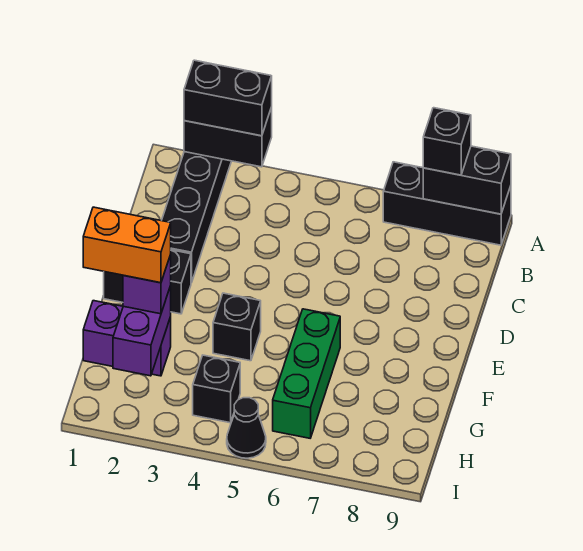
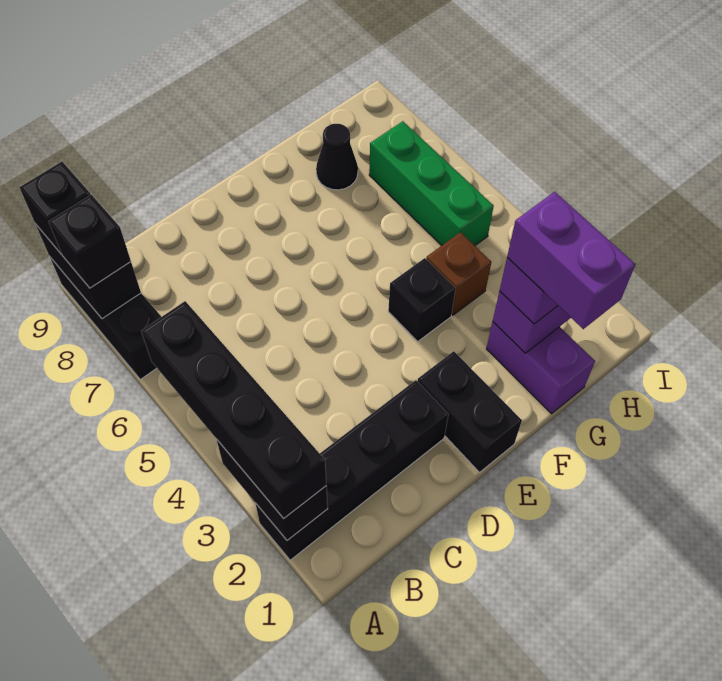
black brick A2:A3 level 3 -> black brick A2:A5 level 3
green brick F6:H6 level 1 -> green brick H5:H7 level 1
orange brick G1:G2 level 4 -> purple brick G1:G2 level 4
none -> brown brick G4 level 1
black brick H4 level 1 -> black brick A9 level 3
black cone I5 level 1 -> black cone G8 level 1

